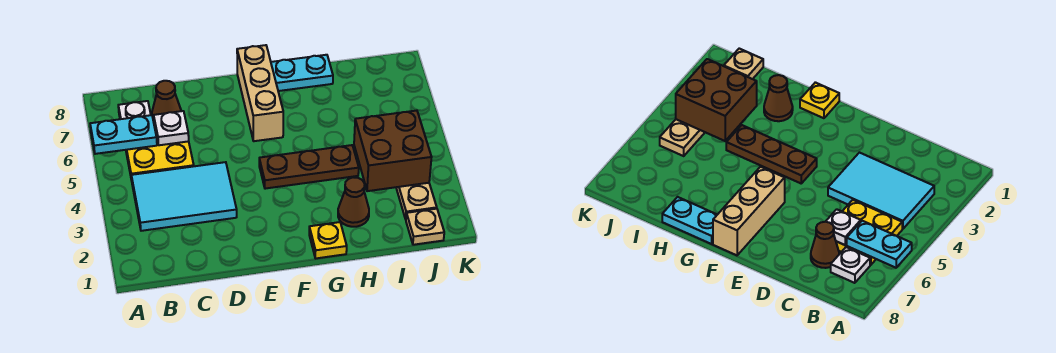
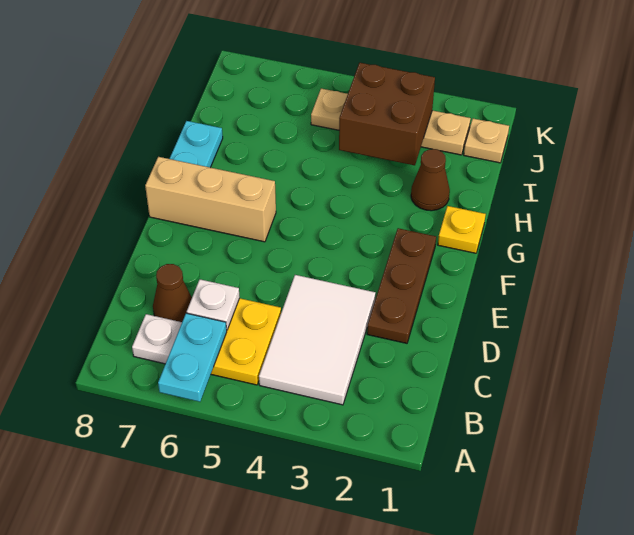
cyan tile B3:D4 level 1 -> white tile B3:D4 level 1
brown plate F4:H4 level 1 -> brown plate D2:F2 level 1

